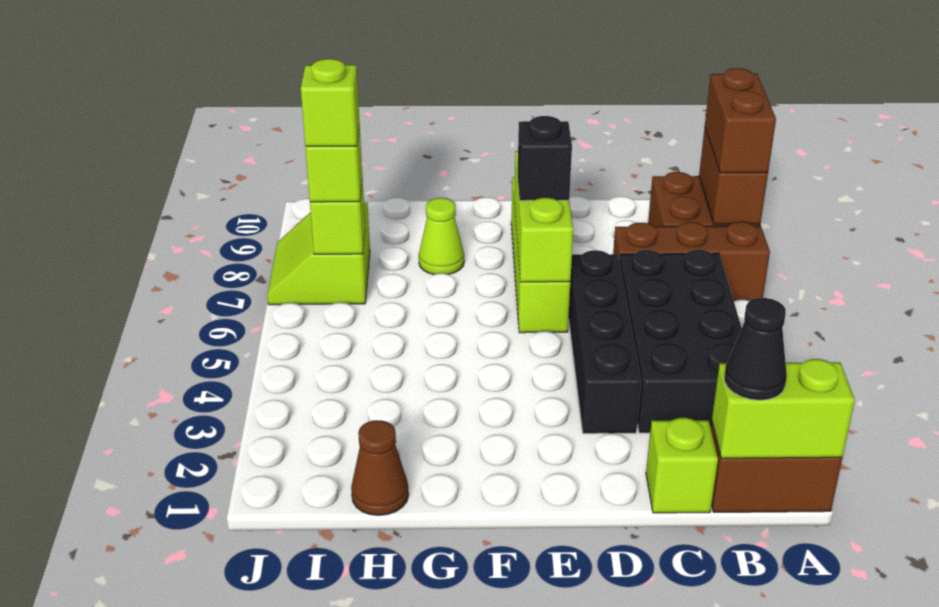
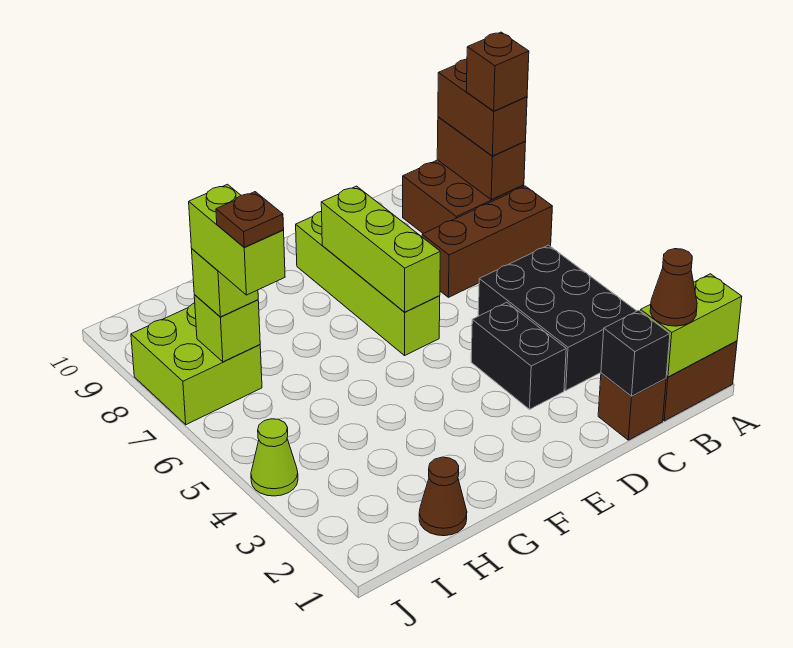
none -> brown brick A8 level 4
black cone B1 level 3 -> brown cone B1 level 3
black brick B3:C6 level 1 -> black brick B3:C5 level 1
lime brick C1 level 1 -> brown brick C1 level 1
black brick D3:D6 level 1 -> black brick D3:D4 level 1
black brick E7 level 3 -> black brick C1 level 2
lime cone G8 level 1 -> lime cone J4 level 1
none -> brown plate I6 level 5
lime slope I7:J8 level 1 top I -> lime brick I7:J8 level 1
lime brick I7 level 4 -> lime brick I6:I7 level 4

